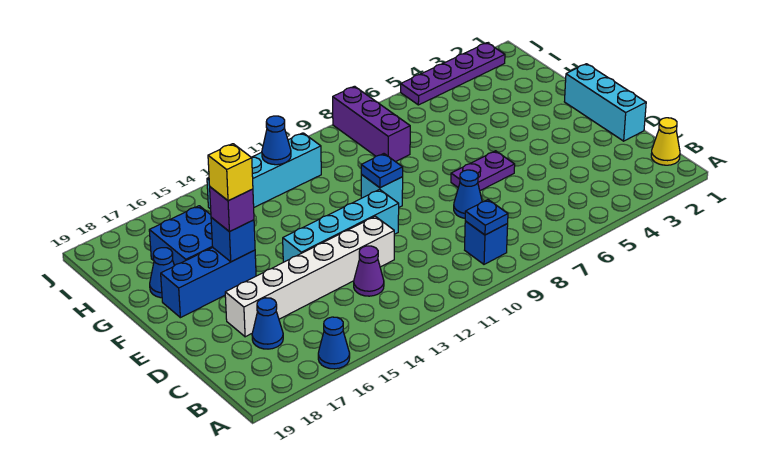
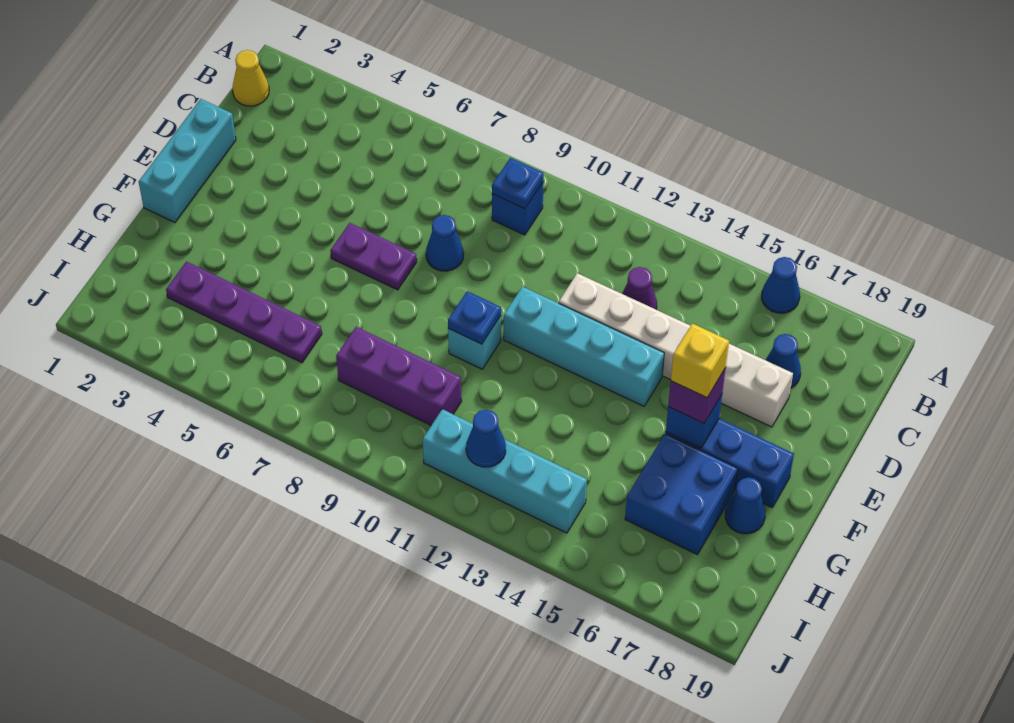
purple brick H8:J8 level 1 -> purple brick H8:H10 level 1
purple plate J2:J5 level 1 -> purple plate H3:H6 level 1

